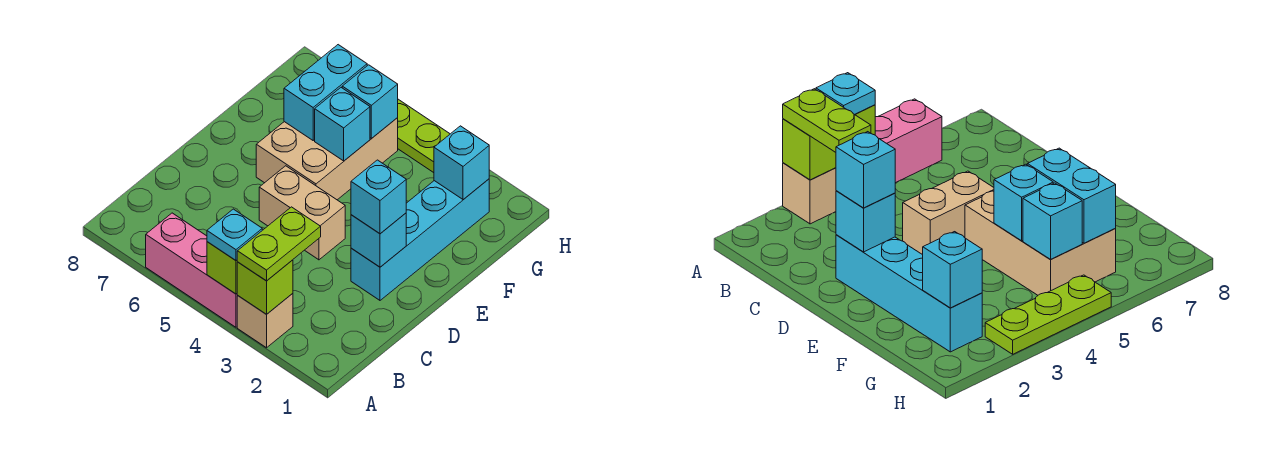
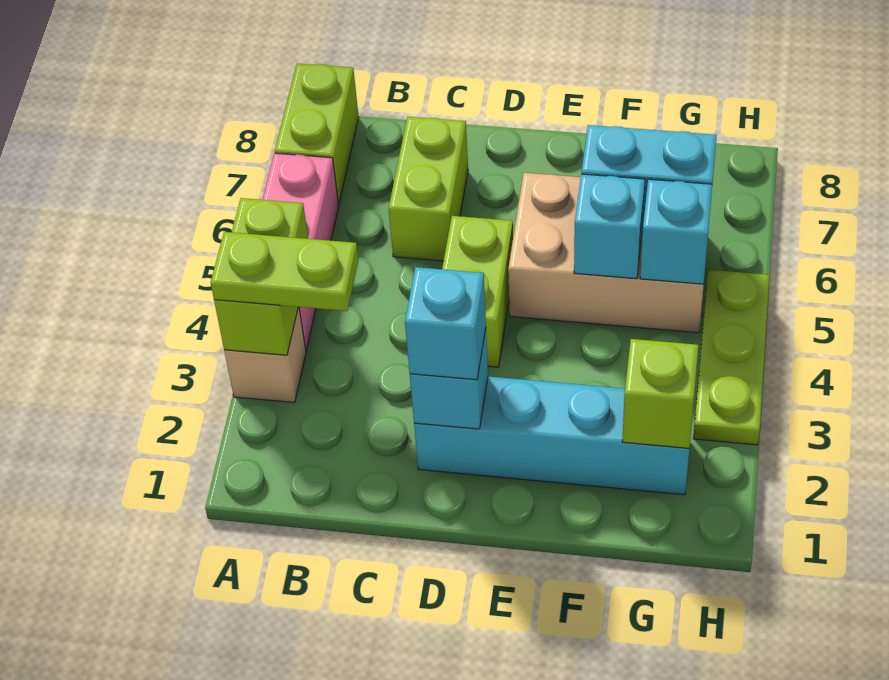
cyan plate A4 level 3 -> none
none -> lime brick A7:A8 level 1
none -> lime brick C6:C7 level 1
tan brick D4:D5 level 1 -> lime brick D4:D5 level 1
cyan brick G2 level 2 -> lime brick G2 level 2

